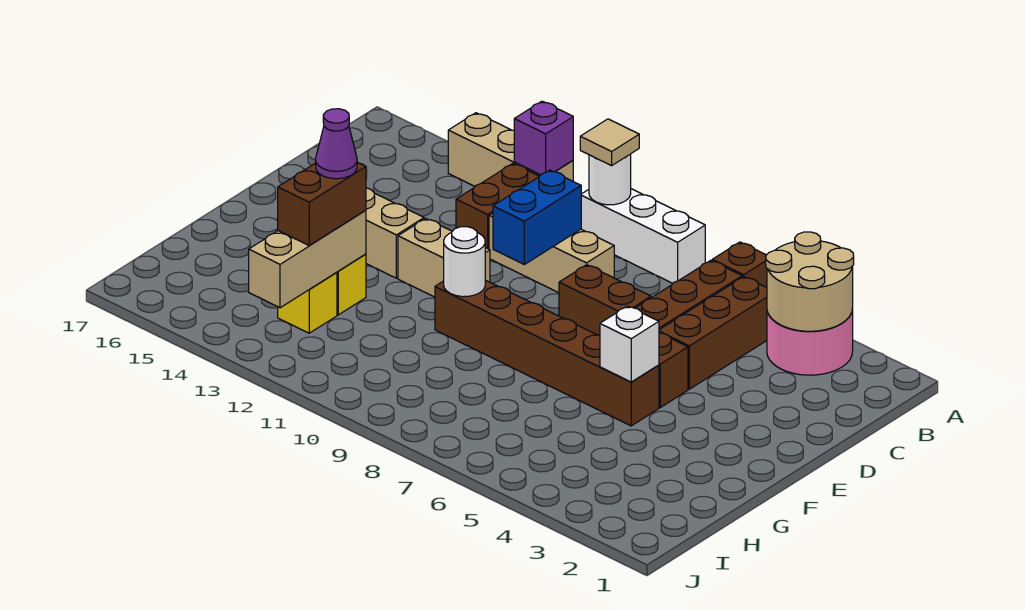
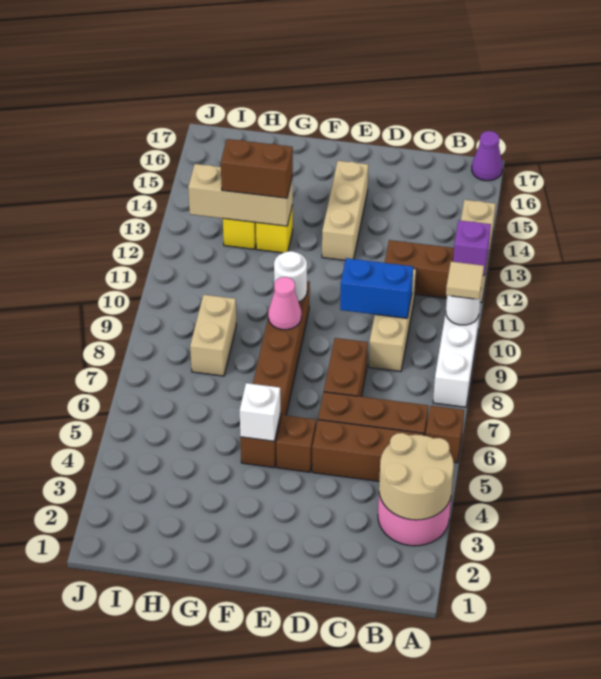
tan brick E11:E12 level 1 -> tan brick H8:H9 level 1
none -> pink cone F9 level 2
purple cone G13 level 4 -> purple cone A17 level 1

